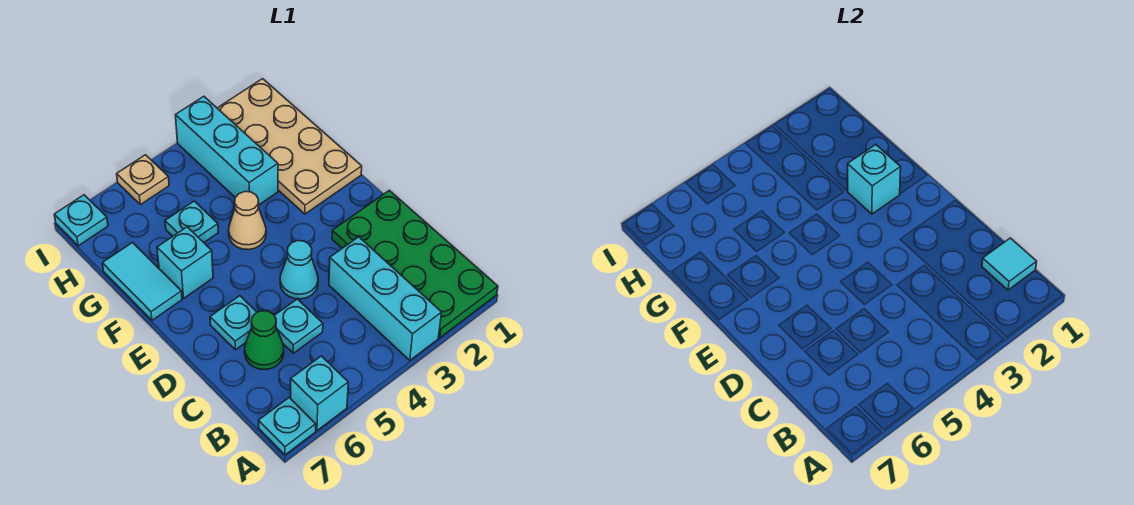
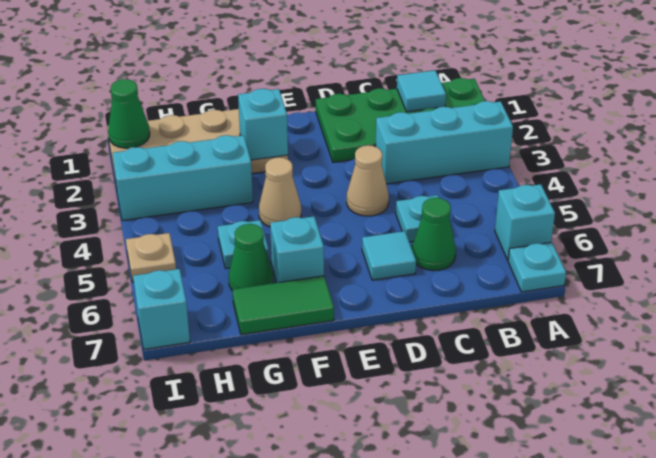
cyan cone D4 level 1 -> tan cone D4 level 1
cyan plate D6 level 1 -> cyan tile D6 level 1
cyan tile F7:G7 level 1 -> green tile F7:G7 level 1
none -> green cone G6 level 1
none -> green cone I1 level 2
cyan plate I7 level 1 -> cyan brick I7 level 1

